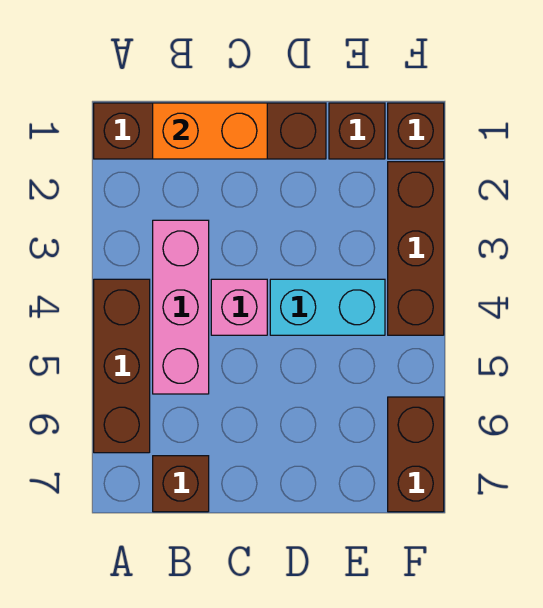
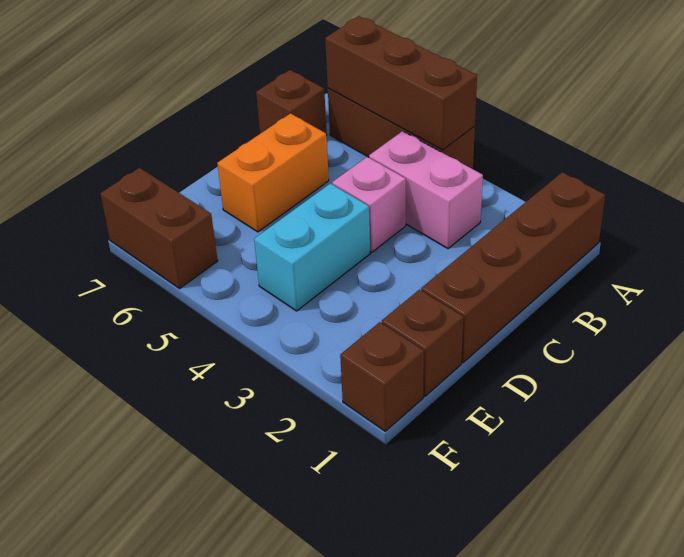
orange brick B1:C1 level 2 -> orange brick C6:D6 level 1
pink brick B3:B5 level 1 -> pink brick B3:B4 level 1
brown brick F2:F4 level 1 -> brown brick A4:A6 level 2

